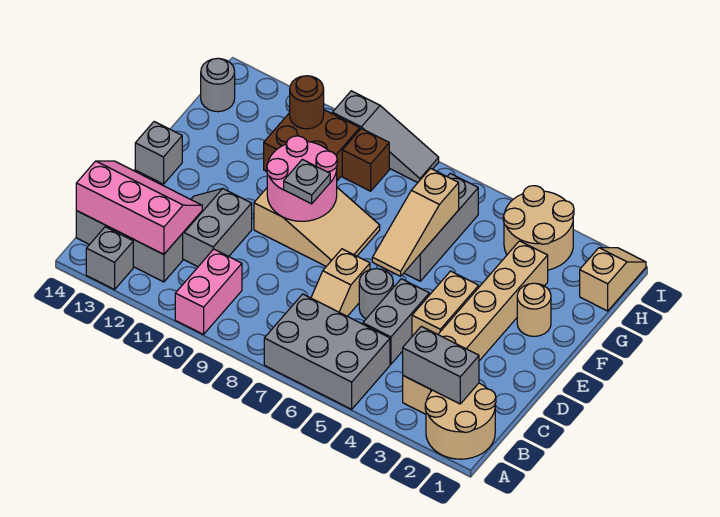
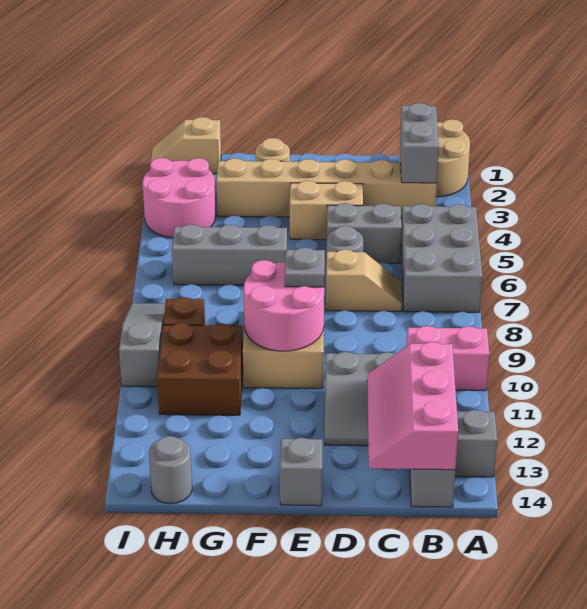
tan slope E6:G6 level 2 top G -> none
tan round brick H3:I4 level 1 -> pink round brick H3:I4 level 1
brown round brick H11 level 2 -> none

